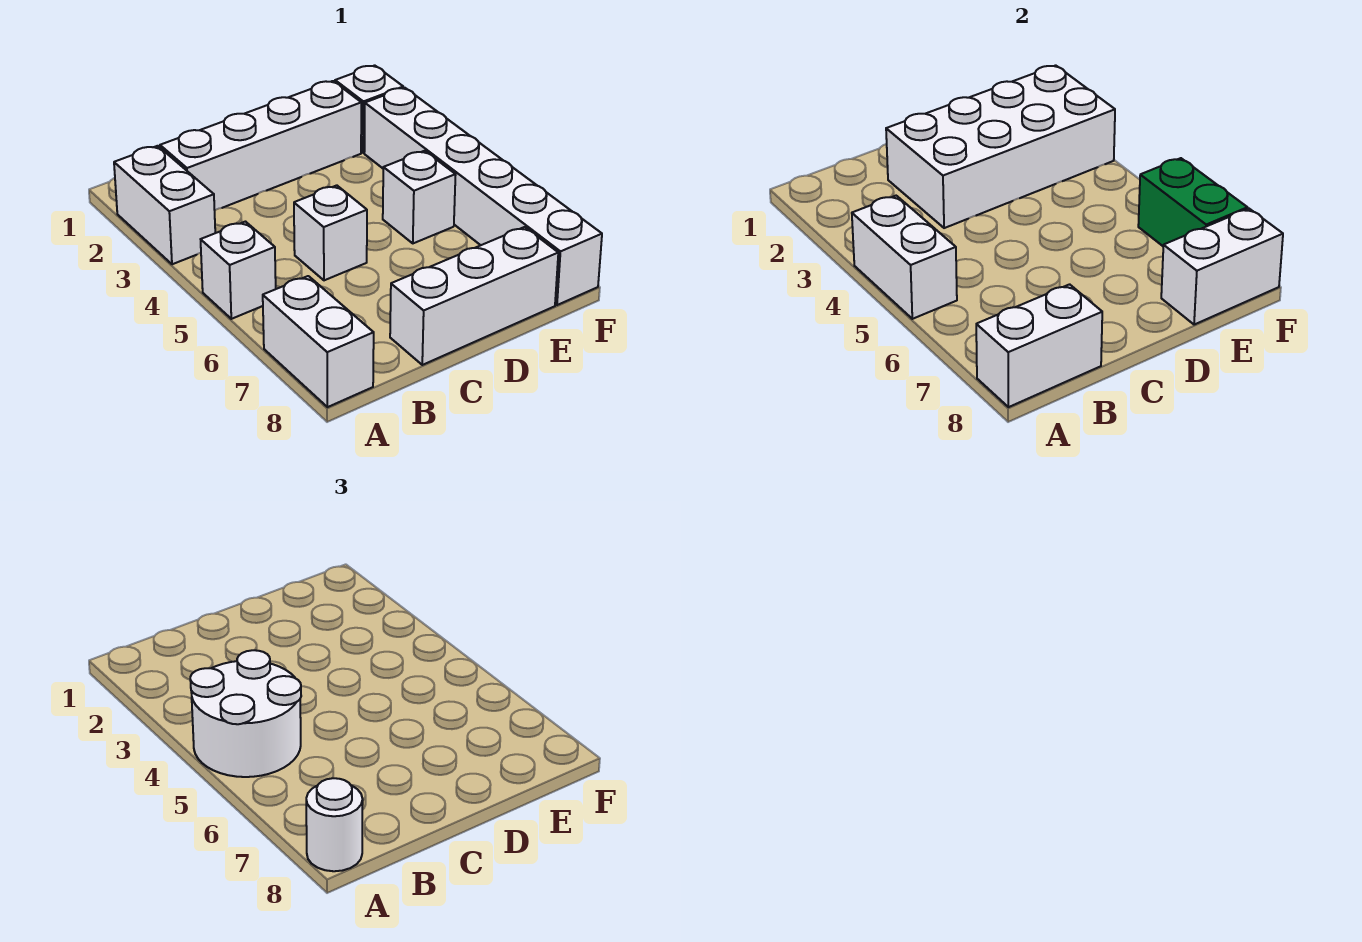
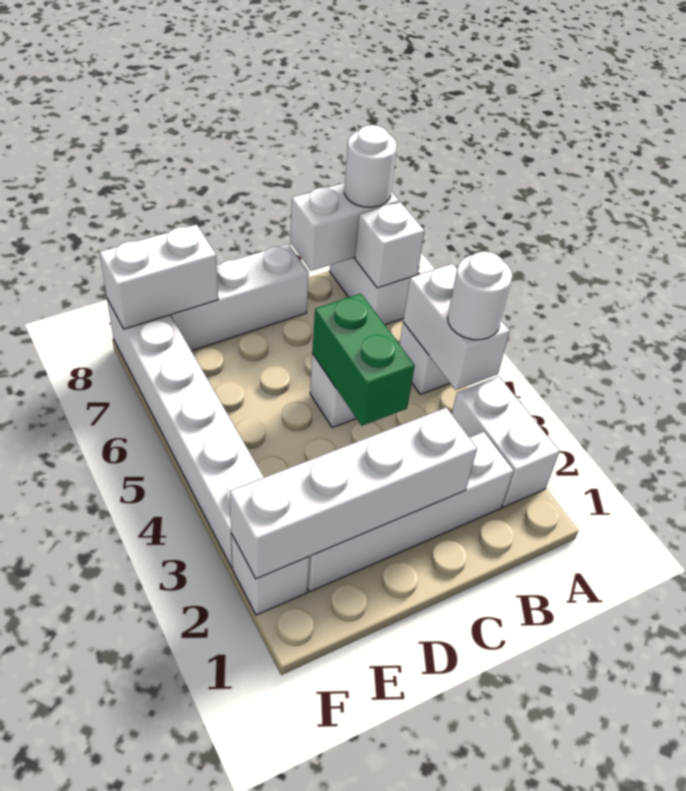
white round brick A4:B5 level 3 -> white round brick A4 level 3
white brick C2:F3 level 2 -> white brick C2:F2 level 2
white brick E5 level 1 -> white brick A7 level 2
green brick F6:F7 level 2 -> green brick C4:C5 level 2

